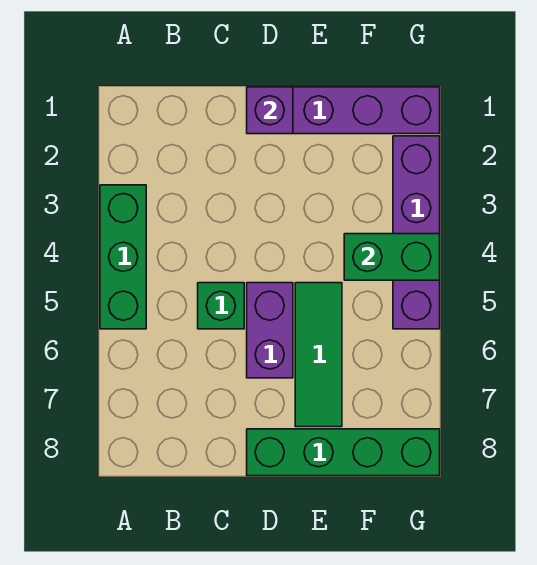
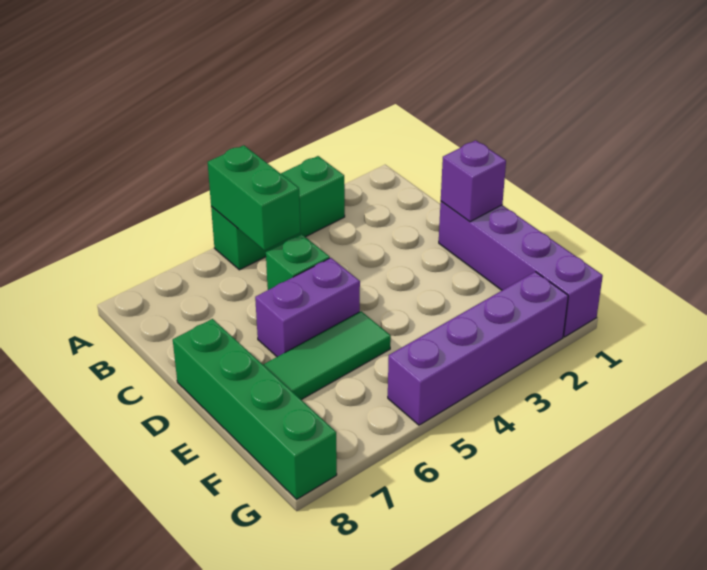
green brick F4:G4 level 2 -> green brick A5:B5 level 2

